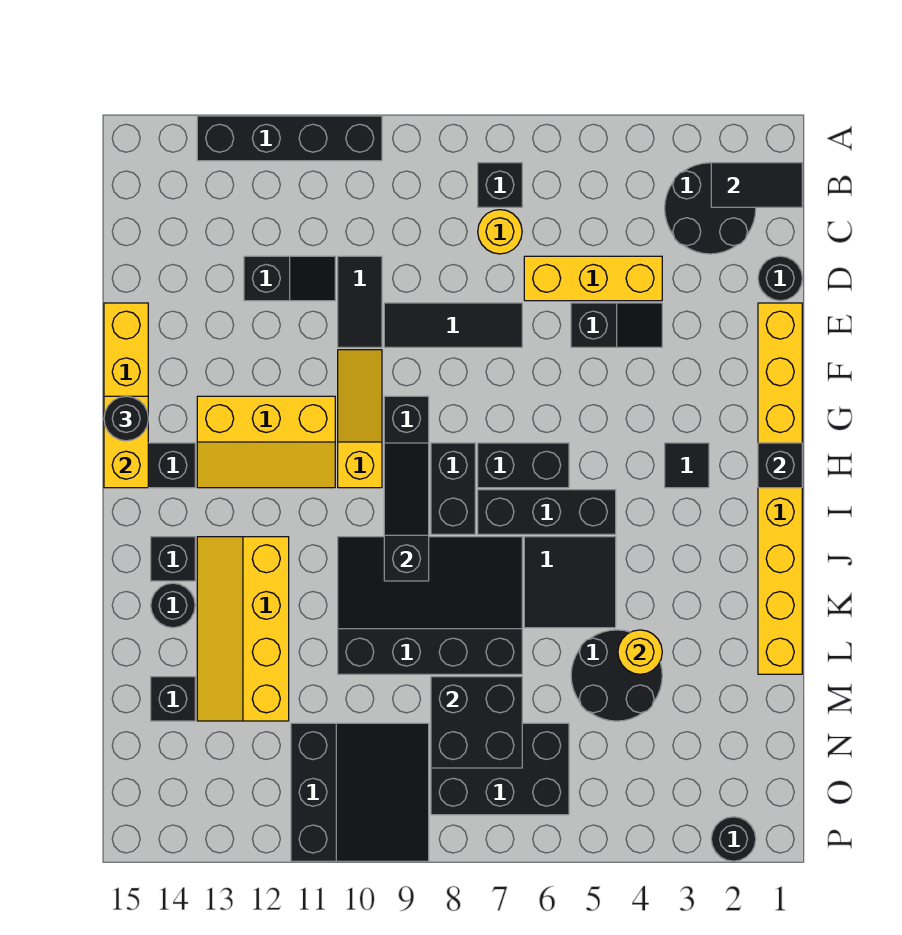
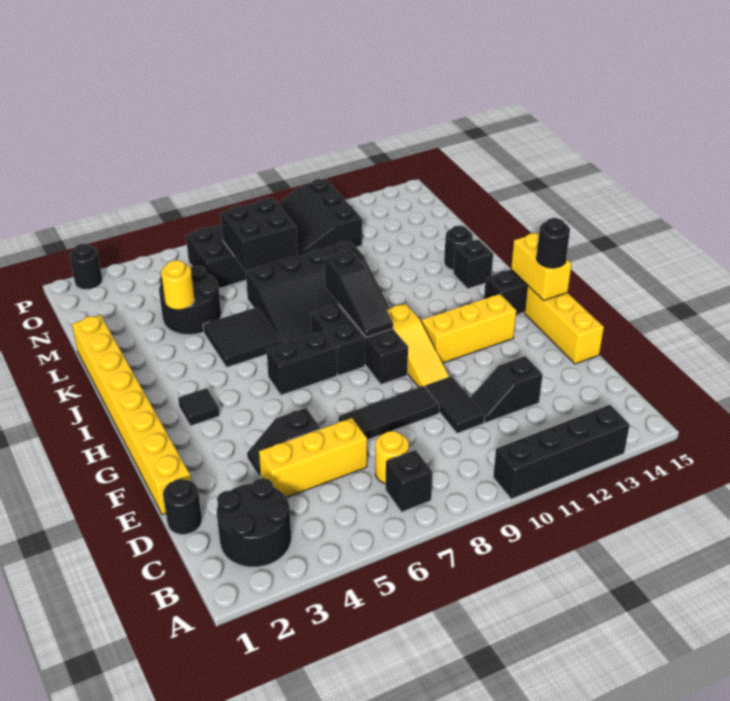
black tile B1:B2 level 2 -> none
black brick H1 level 2 -> none
black brick I5:I7 level 1 -> none
yellow slope J12:M13 level 1 top 12 -> none
black brick M14 level 1 -> none

